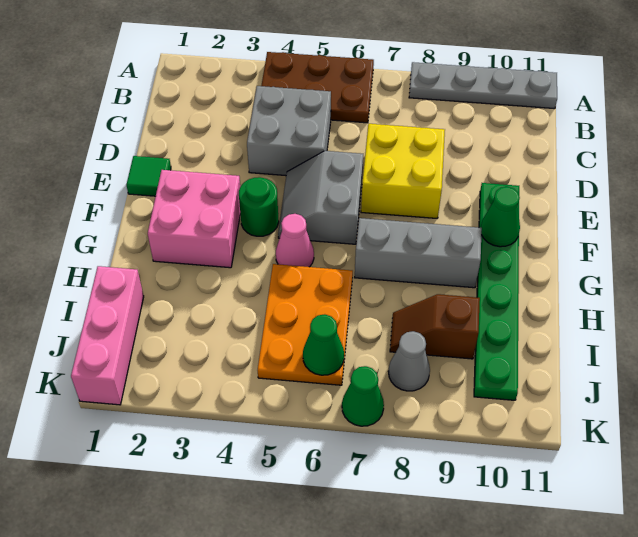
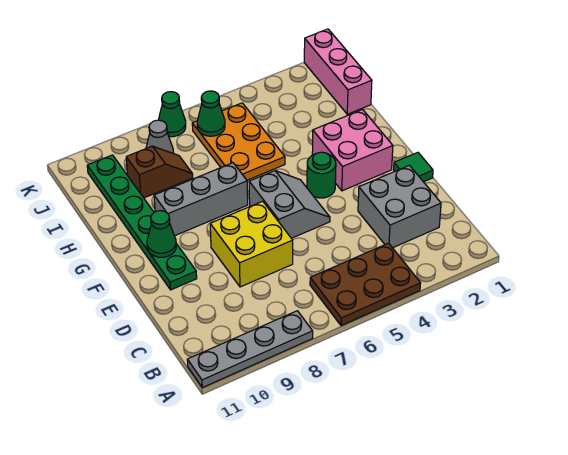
grey brick C4:D5 level 1 -> grey brick C2:D3 level 1
pink cone G5 level 1 -> none

